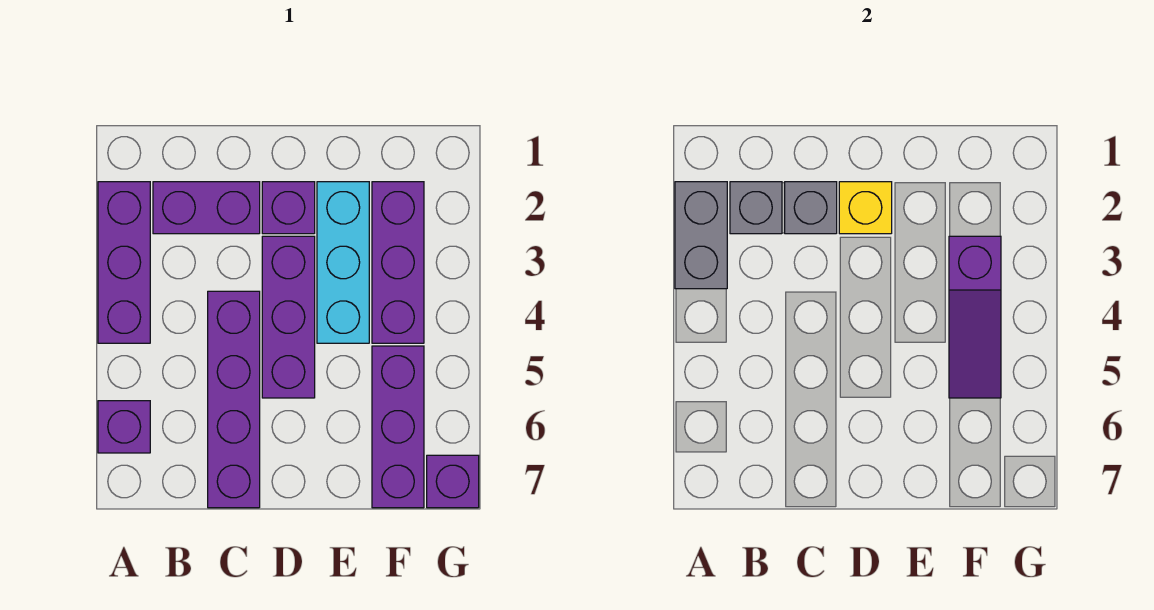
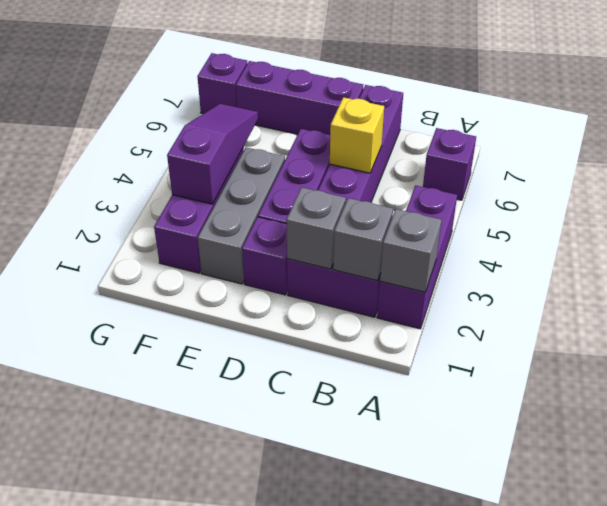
grey brick A2:A3 level 2 -> grey brick A2 level 2
yellow brick D2 level 2 -> yellow brick C5 level 2
cyan brick E2:E4 level 1 -> grey brick E2:E4 level 1
purple brick F5:F7 level 1 -> purple brick D7:F7 level 1

